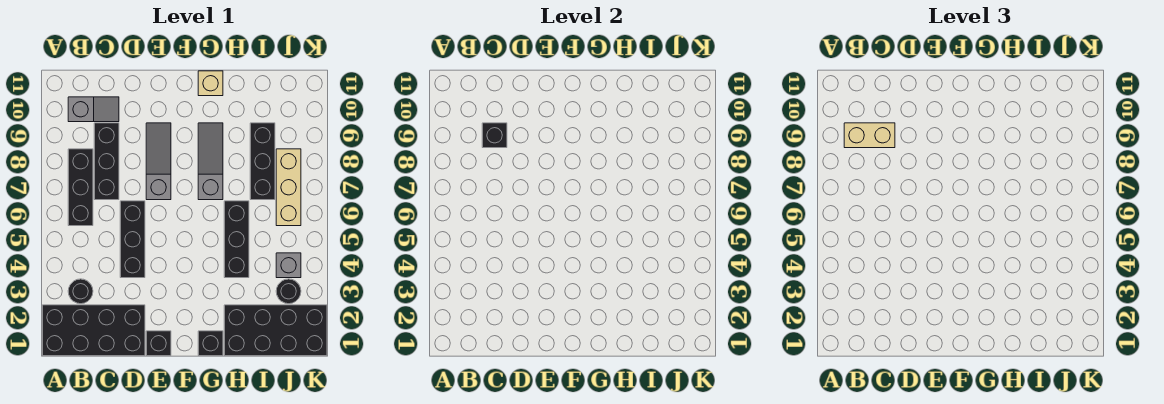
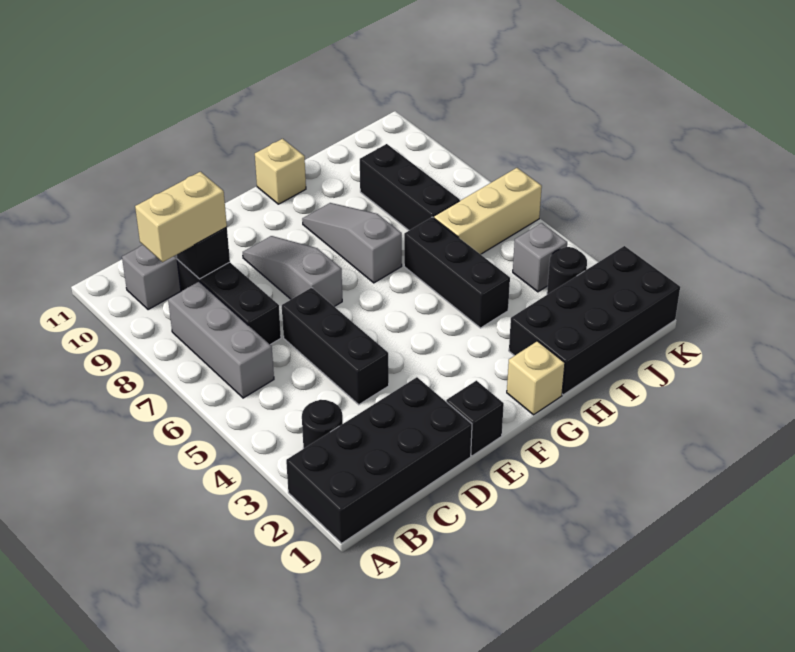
black brick B6:B8 level 1 -> grey brick B6:B8 level 1
black brick G1 level 1 -> tan brick G1 level 1
tan brick J6:J8 level 1 -> tan brick I6:K6 level 1

